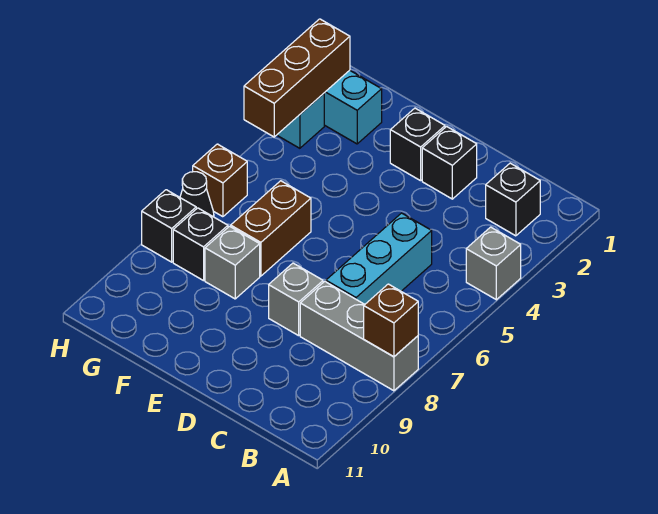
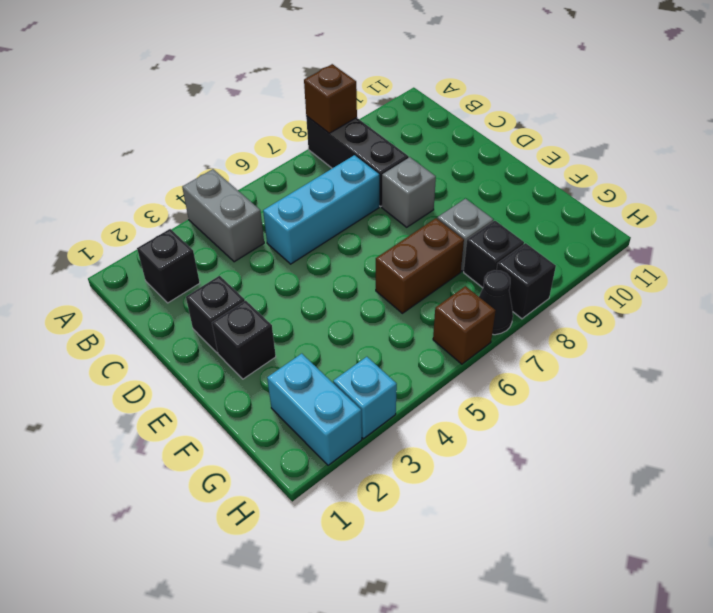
grey brick A4 level 1 -> grey brick A4:B4 level 1
grey brick A8:C8 level 1 -> black brick A8:C8 level 1
brown brick H2:H4 level 2 -> none

